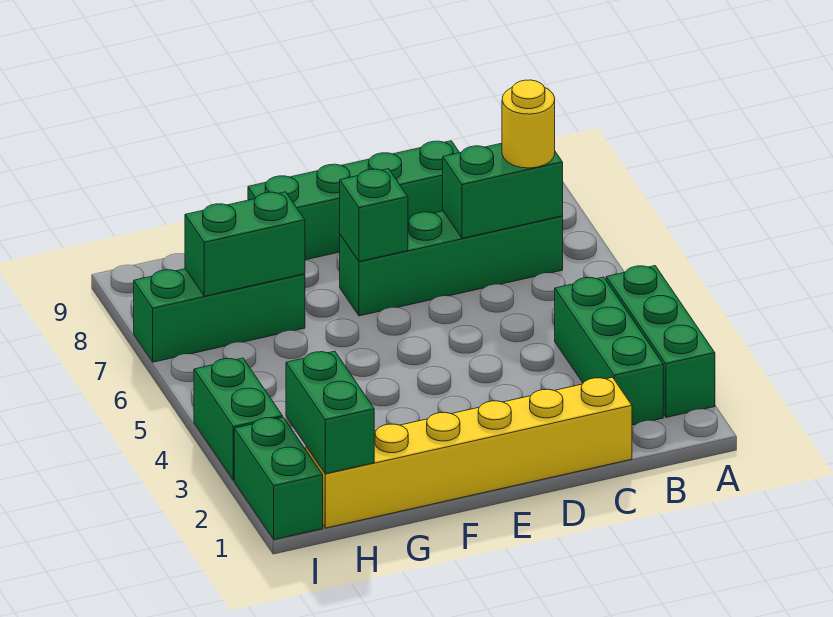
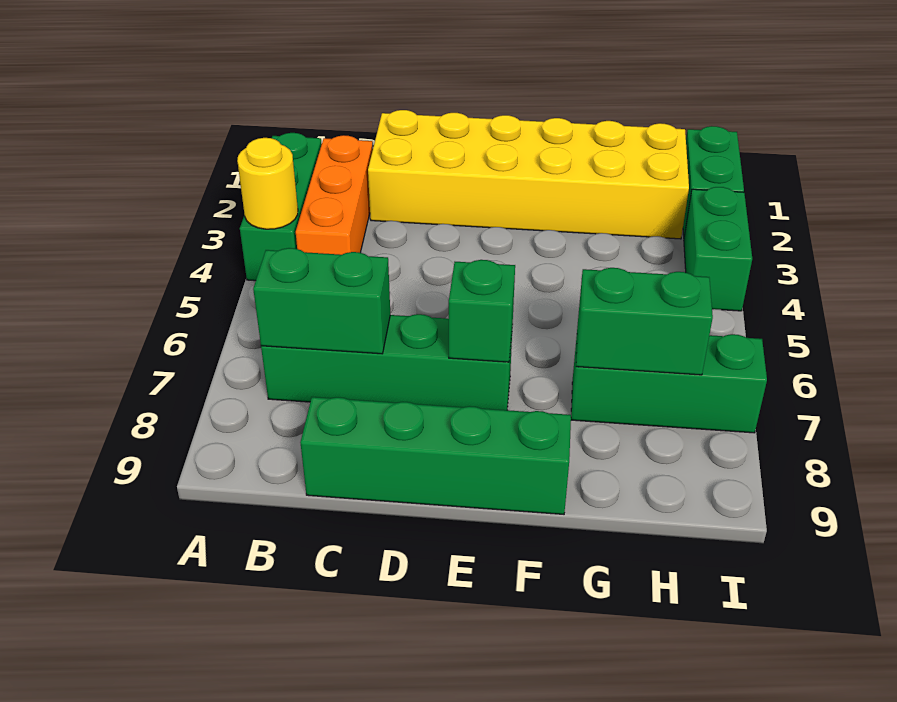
green brick B2:B4 level 1 -> orange brick B2:B4 level 1
yellow round brick B7 level 3 -> yellow round brick A4 level 2
yellow brick C1:H1 level 1 -> yellow brick C1:H2 level 1
green brick H1:H2 level 2 -> none

